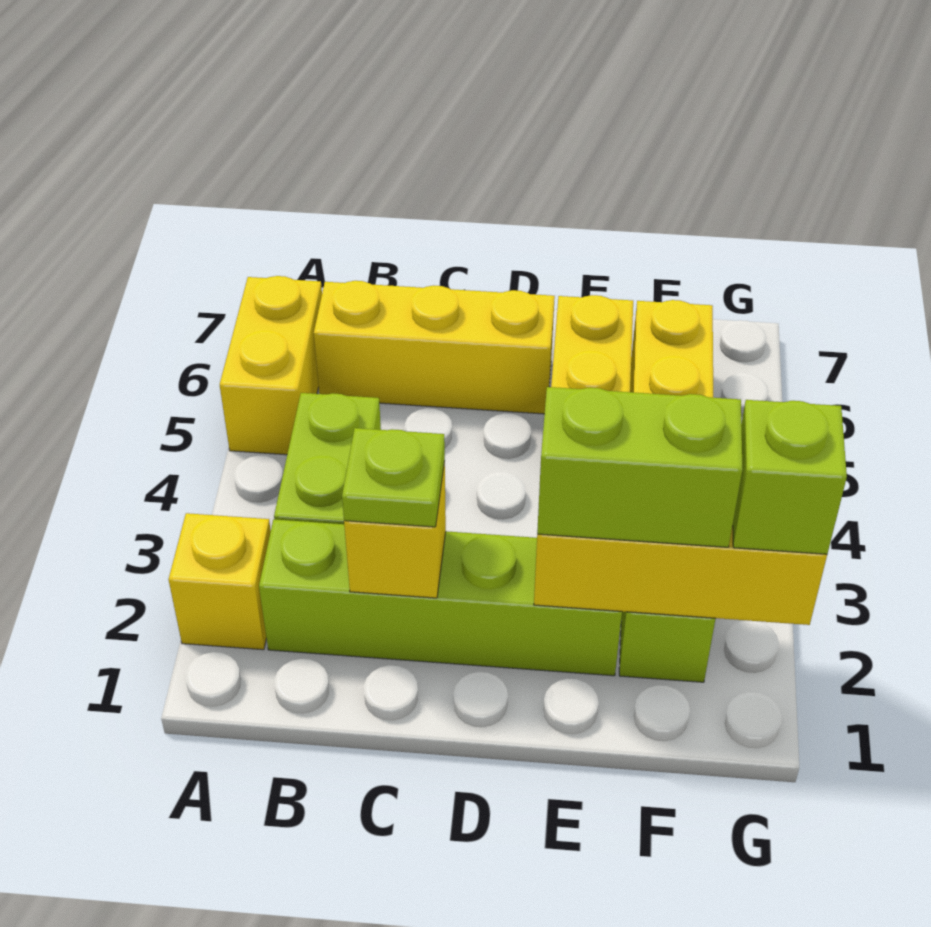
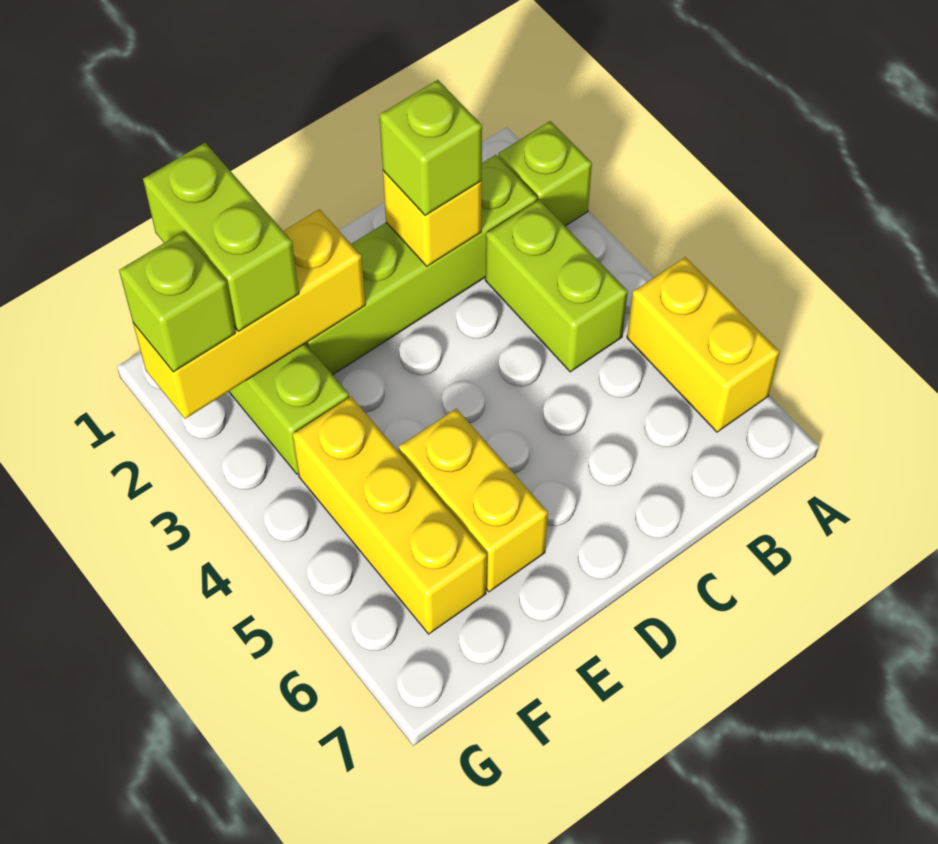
yellow brick A2 level 1 -> lime brick A2 level 1
yellow brick B6:D6 level 1 -> none
lime plate C2 level 3 -> lime brick C2 level 3
lime brick E2:F2 level 3 -> lime brick F1:F2 level 3

